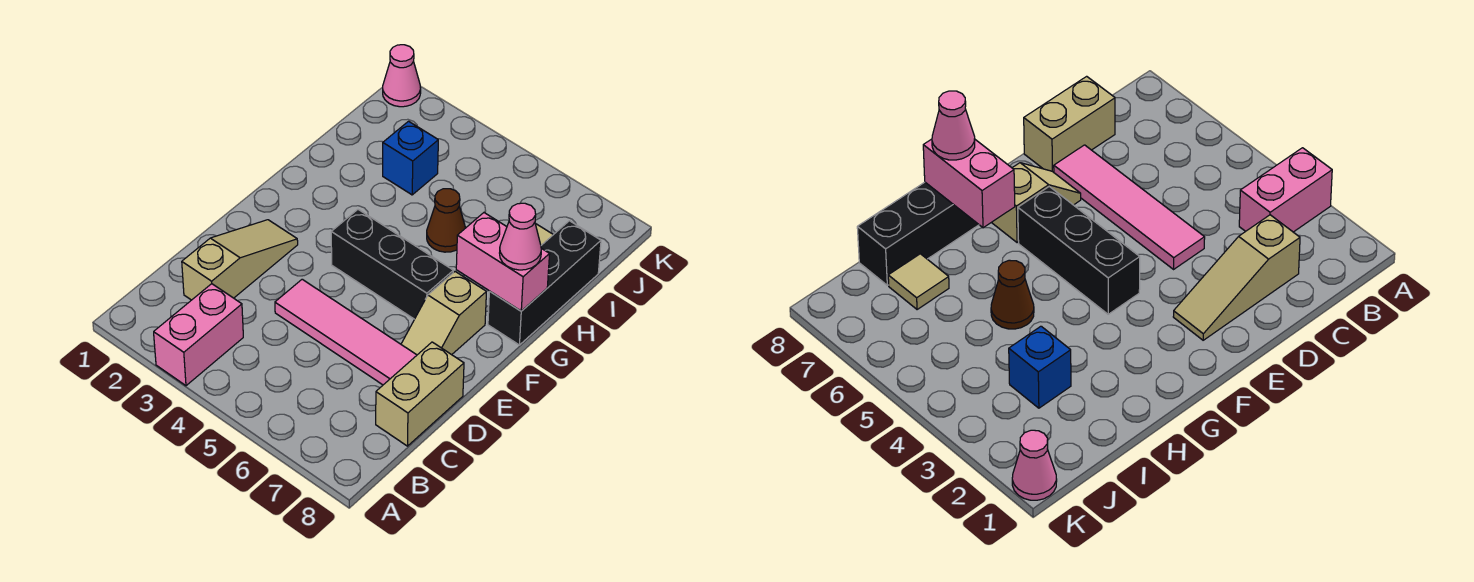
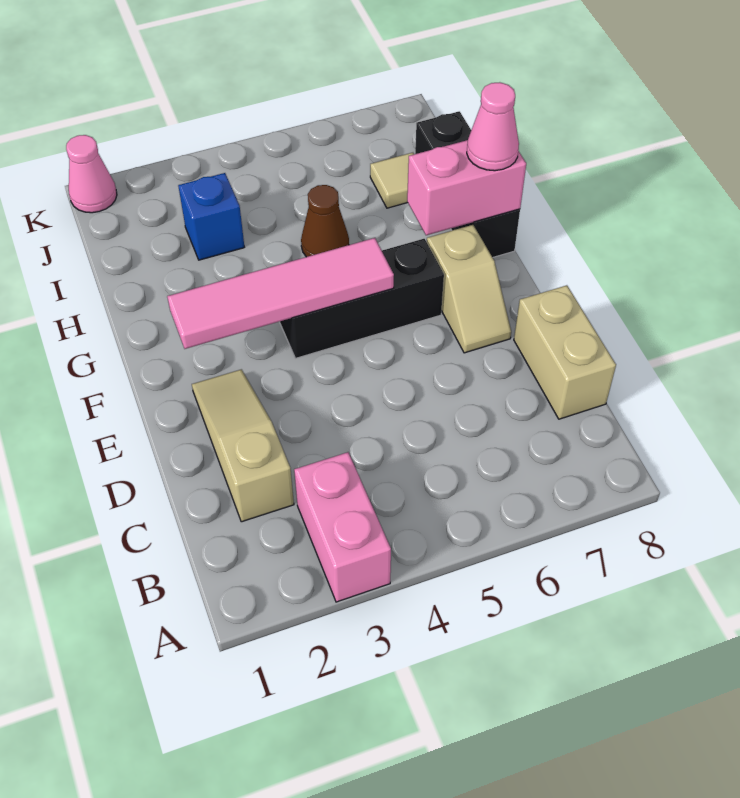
pink tile D4:D7 level 1 -> pink tile F2:F5 level 2

